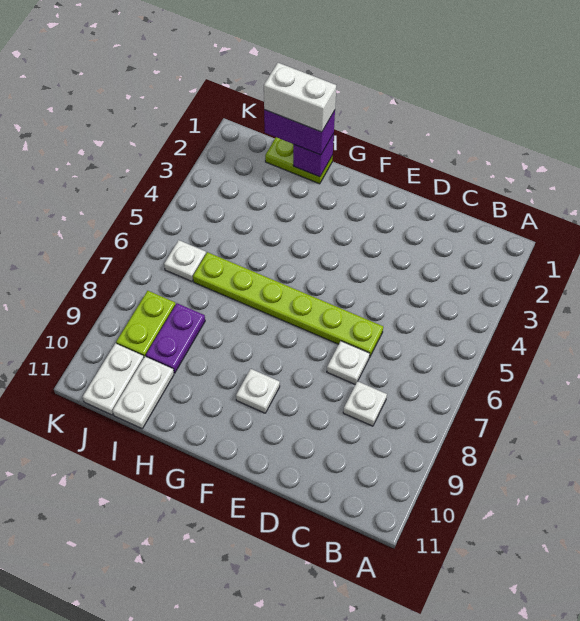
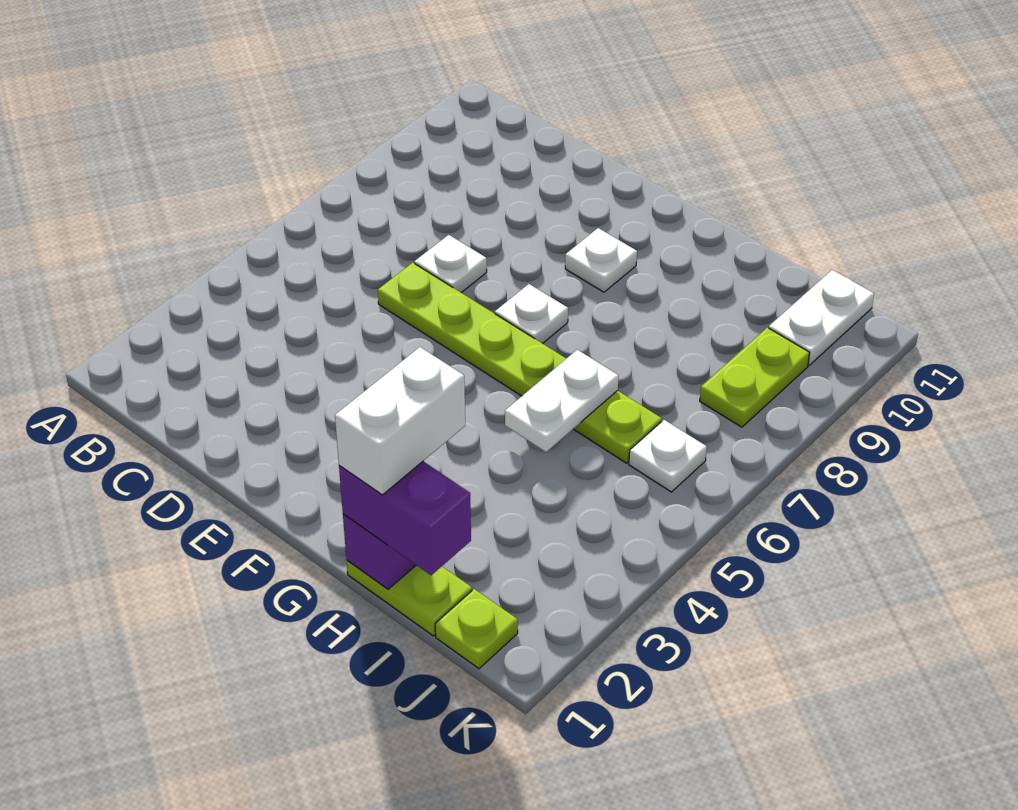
white plate C8 level 1 -> white plate F7 level 1
white brick H1:I1 level 4 -> white brick H1:H2 level 4
purple plate I8:I9 level 1 -> none
white plate I10:I11 level 1 -> white plate H5:H6 level 2
none -> lime plate J1 level 1

